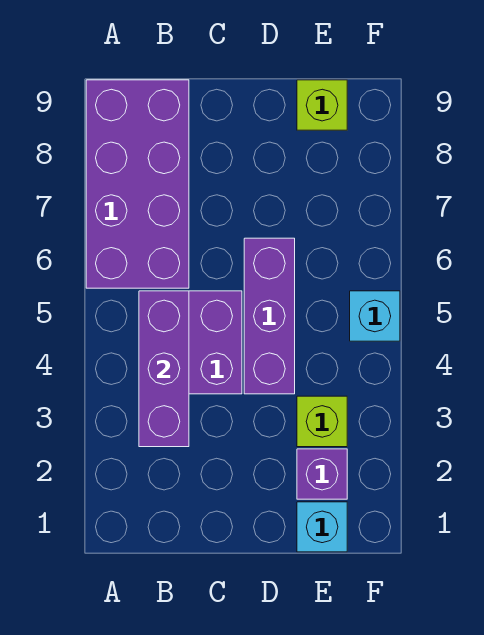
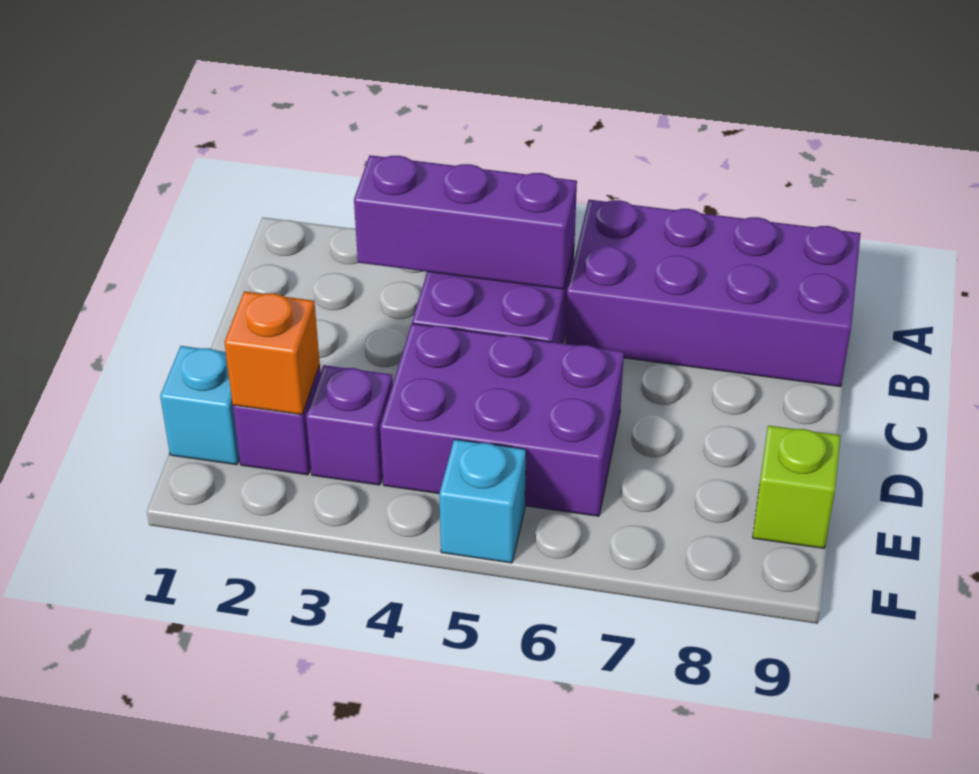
purple brick D4:D6 level 1 -> purple brick D4:E6 level 1
none -> orange brick E2 level 2
lime brick E3 level 1 -> purple brick E3 level 1

